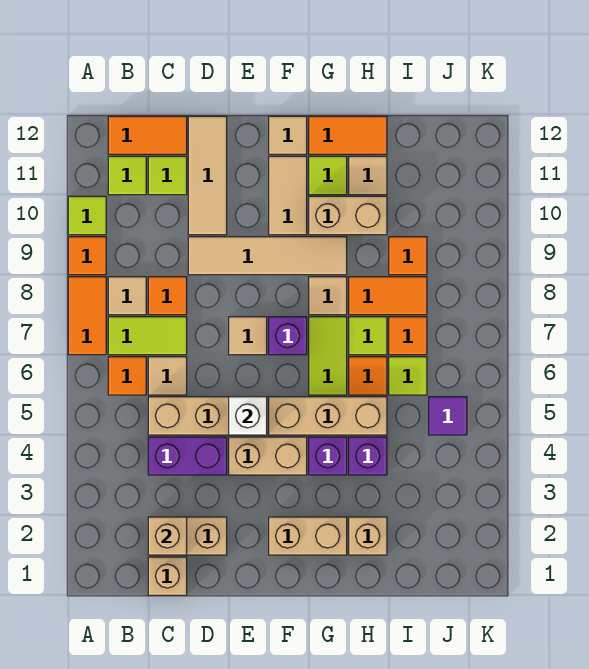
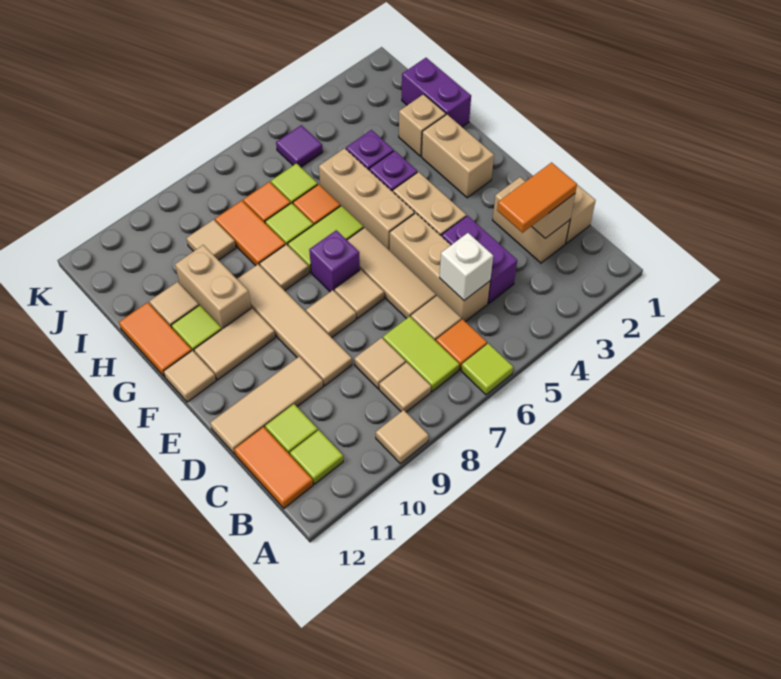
orange tile A7:A8 level 1 -> orange tile C2:C3 level 3
orange tile A9 level 1 -> tan tile A9 level 1
lime tile A10 level 1 -> lime tile A6 level 1
orange tile C8 level 1 -> tan tile C8 level 1
none -> tan tile D6:F6 level 1
white brick E5 level 2 -> white brick C5 level 2
none -> tan tile E8 level 1
none -> purple brick H1:I1 level 1
orange tile I9 level 1 -> tan tile I9 level 1

